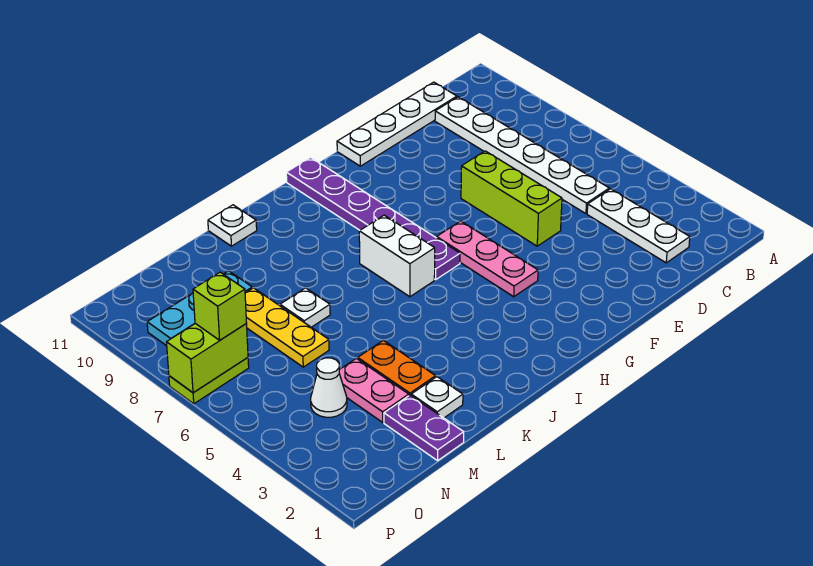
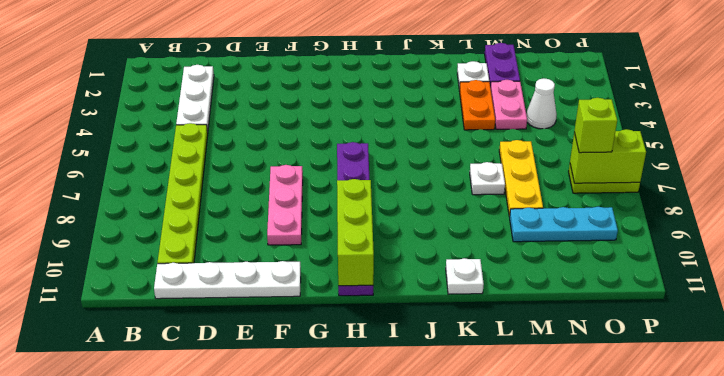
white plate C5:C10 level 1 -> lime plate C5:C10 level 1
lime brick E5:E7 level 1 -> lime brick H9:H11 level 2
pink plate G4:G6 level 1 -> pink plate F7:F9 level 1
white brick I6:I7 level 1 -> none

